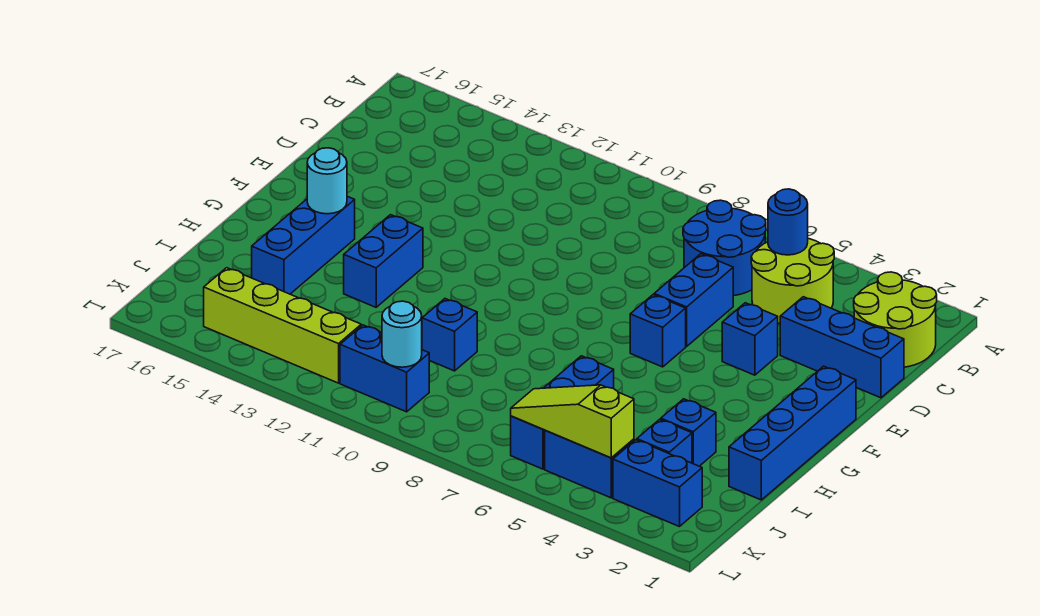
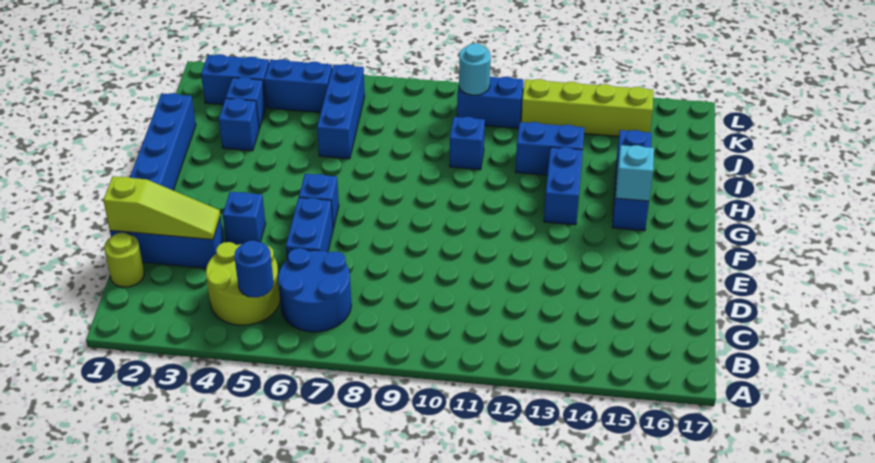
lime round brick B1:C2 level 1 -> lime round brick C1 level 1
cyan round brick G15 level 2 -> cyan brick G15 level 2
none -> blue brick I12:I13 level 1
lime slope K4:K6 level 2 top 4 -> lime slope D1:D3 level 2 top 1

